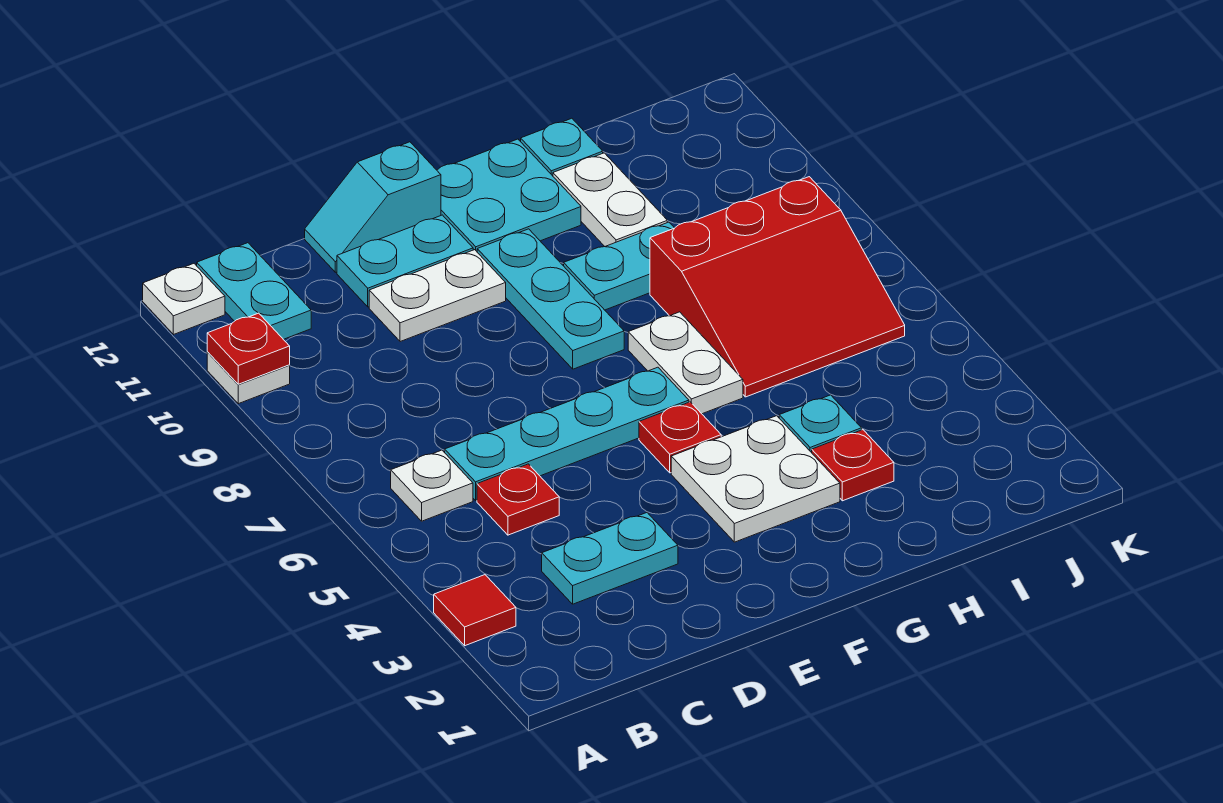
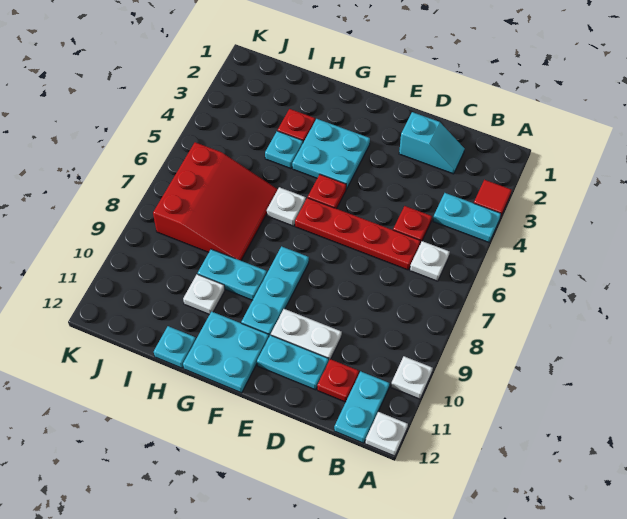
red plate A10 level 2 -> red plate C11 level 1
cyan plate C3:D3 level 1 -> cyan plate A4:B4 level 1
cyan plate C6:F6 level 1 -> red plate C6:F6 level 1
cyan slope D12:E12 level 1 top E -> cyan slope C2:D2 level 1 top D
white plate F3:G4 level 1 -> cyan plate F3:G4 level 1
white plate G6:G7 level 1 -> white plate G6 level 1
red slope H6:J8 level 1 top 8 -> red slope H6:J8 level 1 top J
white plate H10:H11 level 1 -> white plate H10 level 1

